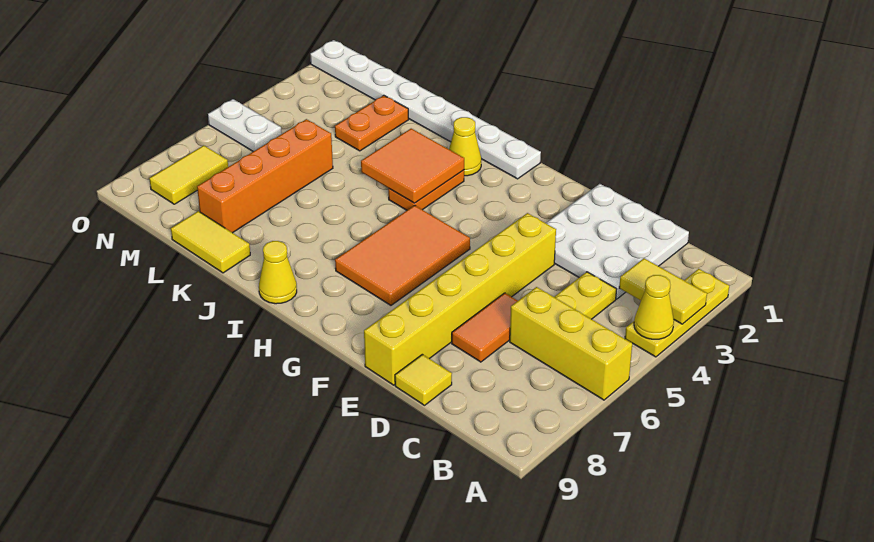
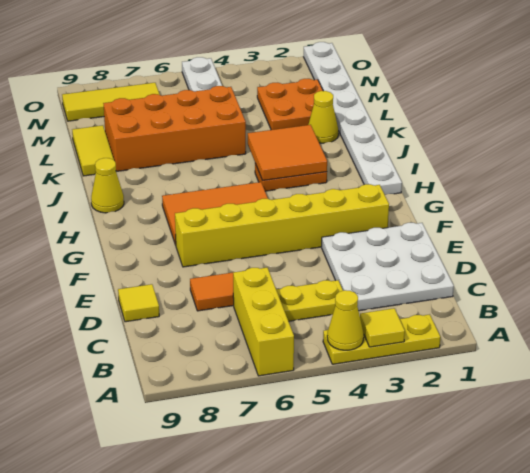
yellow tile A3:B3 level 2 -> yellow tile A3 level 2
yellow brick E4:E9 level 1 -> yellow brick F2:F7 level 1
yellow cone I2 level 1 -> yellow cone K2 level 1
orange plate L2:L3 level 1 -> orange plate L2:M3 level 1
orange brick L5:L8 level 1 -> orange brick K5:L8 level 1
yellow tile N7:N8 level 1 -> yellow tile N7:N9 level 1

